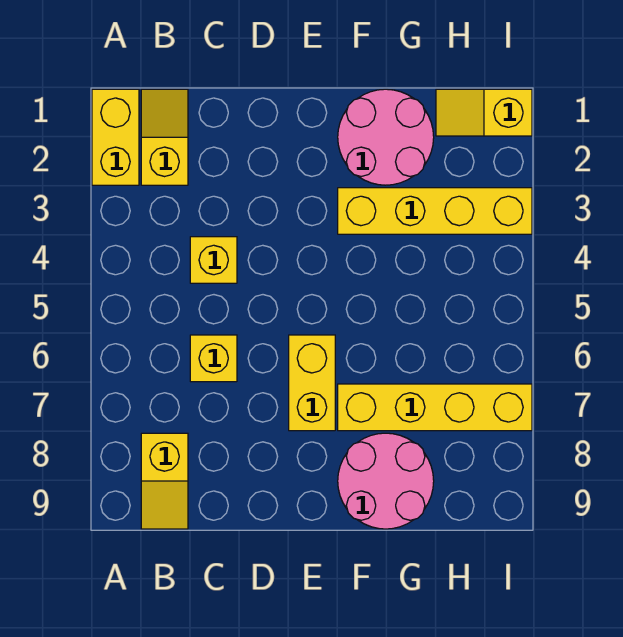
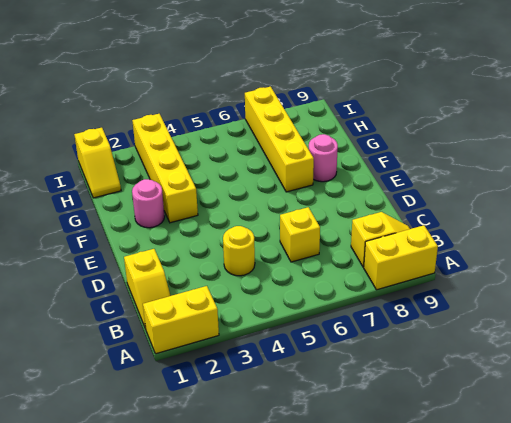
yellow slope B1:B2 level 1 top 2 -> yellow slope B1:C1 level 1 top C
yellow brick C4 level 1 -> yellow round brick C4 level 1
yellow brick E6:E7 level 1 -> yellow brick A8:A9 level 1
pink round brick F1:G2 level 1 -> pink round brick F2 level 1
pink round brick F8:G9 level 1 -> pink round brick F8 level 1

